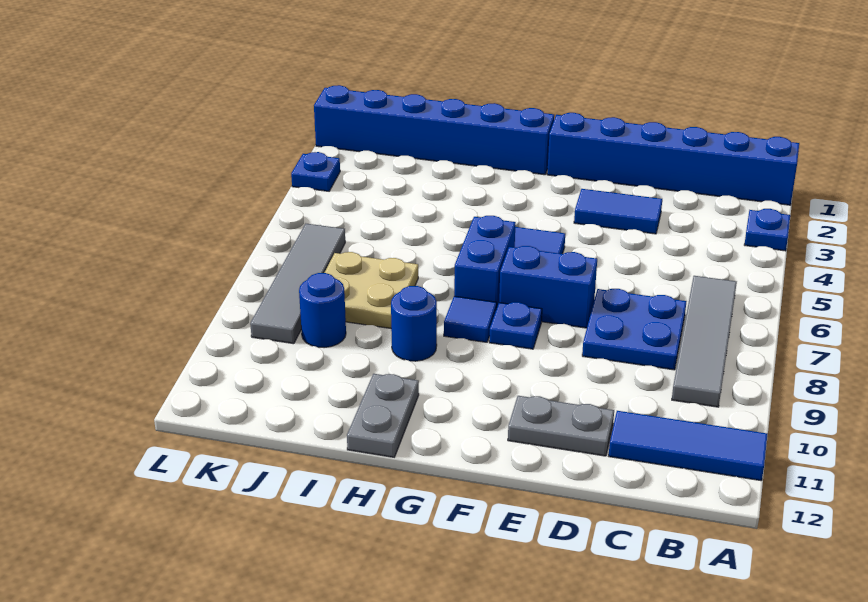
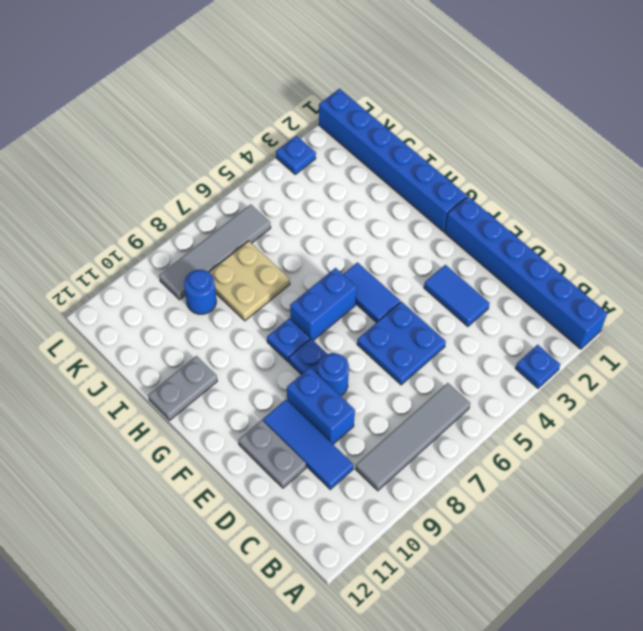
blue tile A11:C11 level 1 -> blue tile C10:E10 level 1
blue plate C7:D8 level 1 -> blue plate D5:E6 level 1
blue brick E7:F7 level 1 -> blue brick D9:E9 level 1
blue tile G8 level 1 -> blue plate G8 level 1
blue round brick H9 level 1 -> blue round brick E8 level 1

